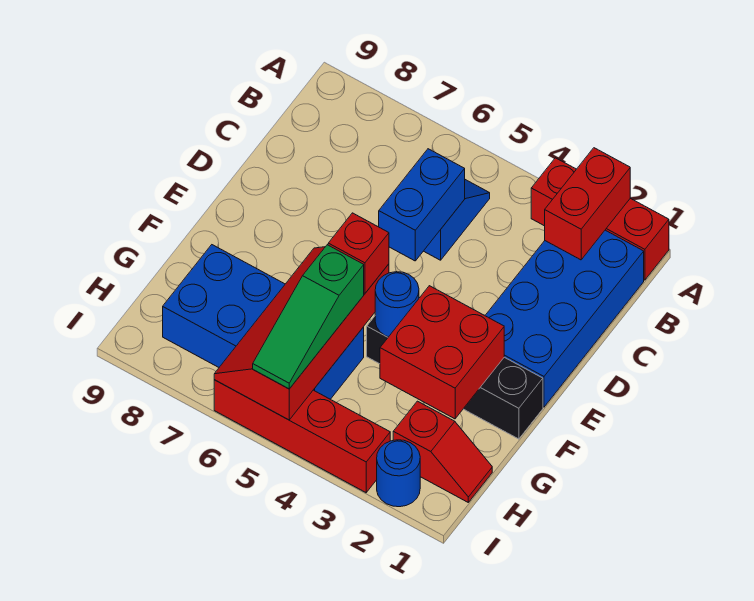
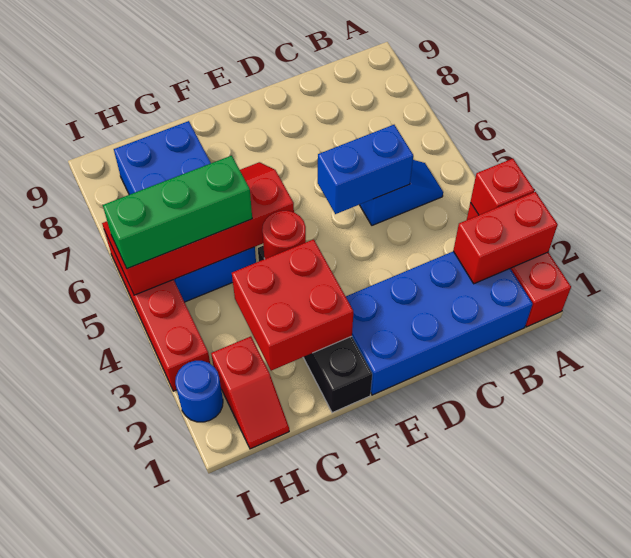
blue round brick F4 level 2 -> red round brick F4 level 2
red brick F5 level 3 -> red brick A3 level 2
green slope G5:I5 level 3 top G -> green brick G5:I5 level 3

